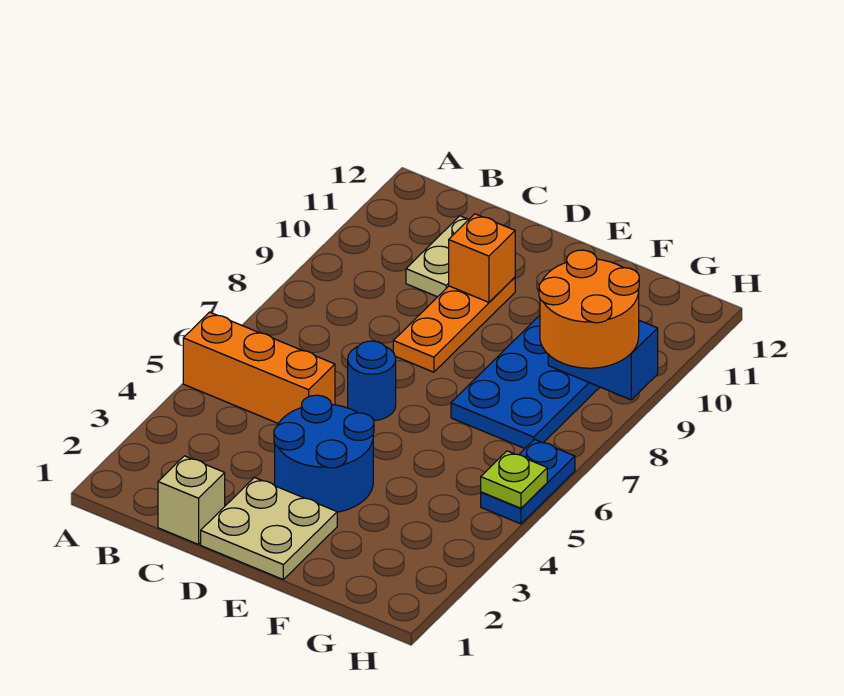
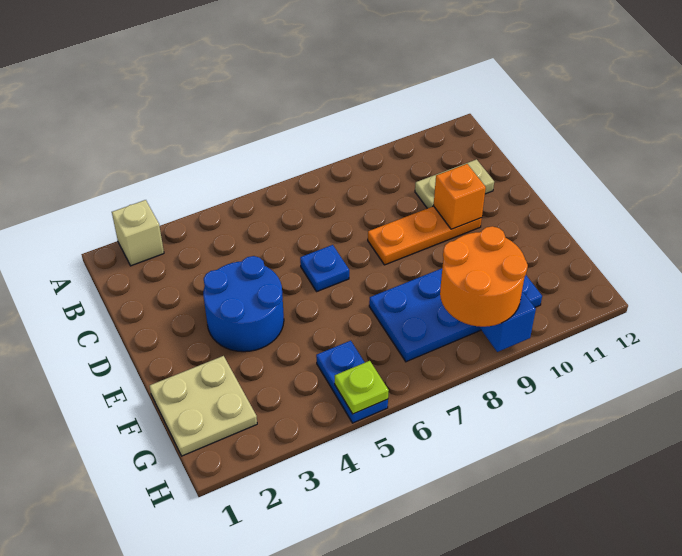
orange brick A5:C5 level 1 -> none
tan brick C1 level 1 -> tan brick A2 level 1
tan plate D1:E2 level 1 -> tan plate F1:G2 level 1
blue round brick D6 level 1 -> blue plate D6 level 1
blue plate H5:H6 level 1 -> blue plate G5:H5 level 1

